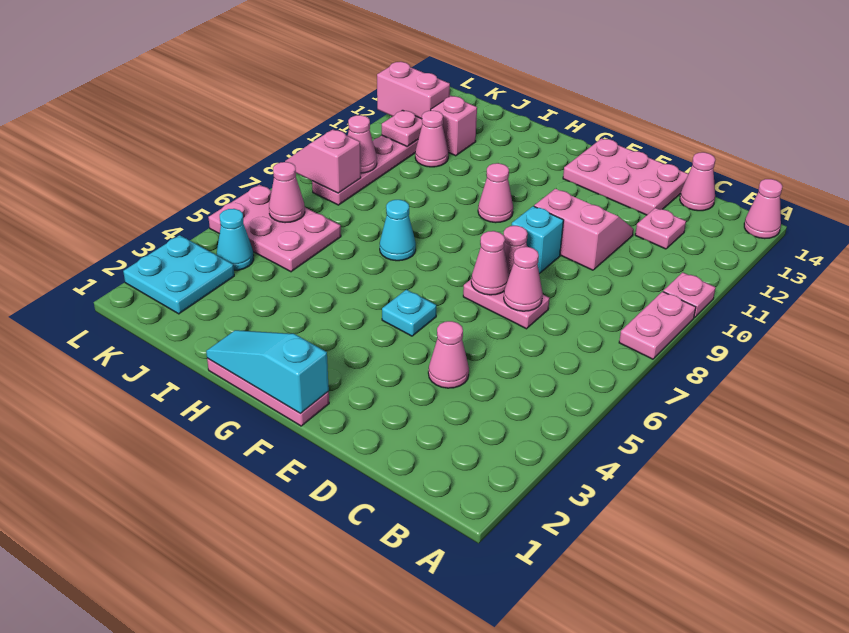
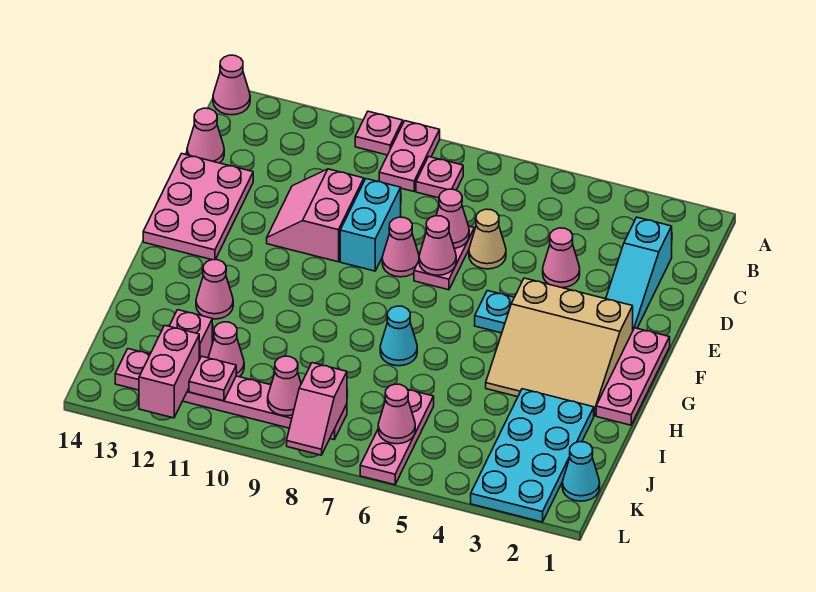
pink plate A8:A9 level 1 -> pink plate A9:B9 level 1
pink plate C12 level 1 -> pink plate B8 level 1
none -> tan cone D6 level 1
cyan brick E9 level 1 -> cyan brick D9:E9 level 1
cyan slope F1:H1 level 2 top F -> cyan slope C2:E2 level 1 top C
none -> tan slope F2:H4 level 1 top F
pink cone G10 level 1 -> pink cone H12 level 1
pink plate J5:L6 level 1 -> pink plate J6:L6 level 1
cyan plate K2:L3 level 1 -> cyan plate I2:L3 level 1
cyan cone K4 level 1 -> cyan cone K1 level 1

